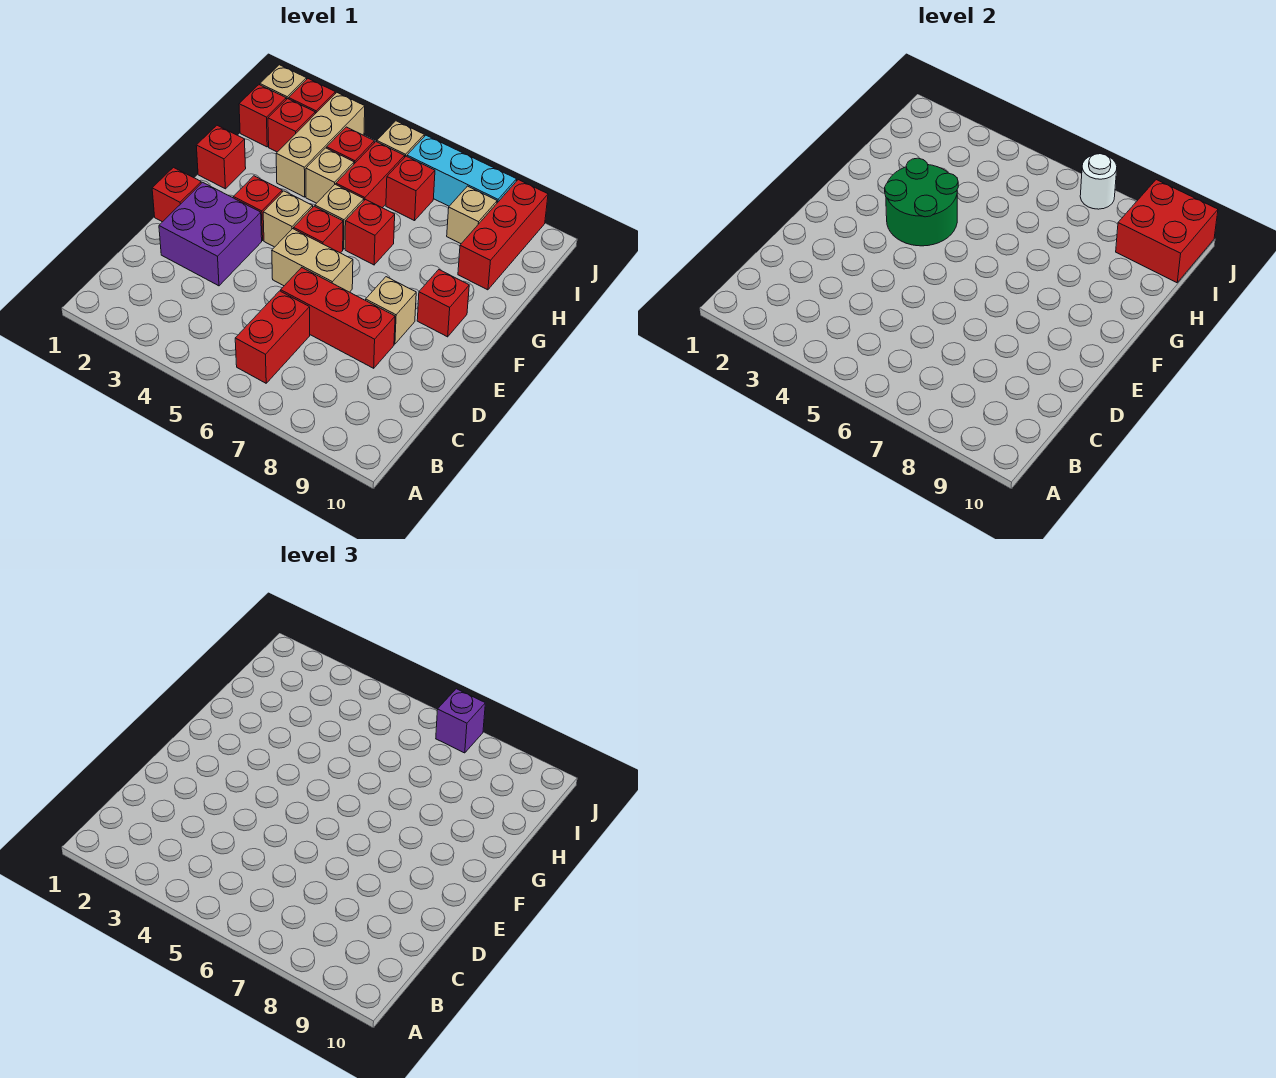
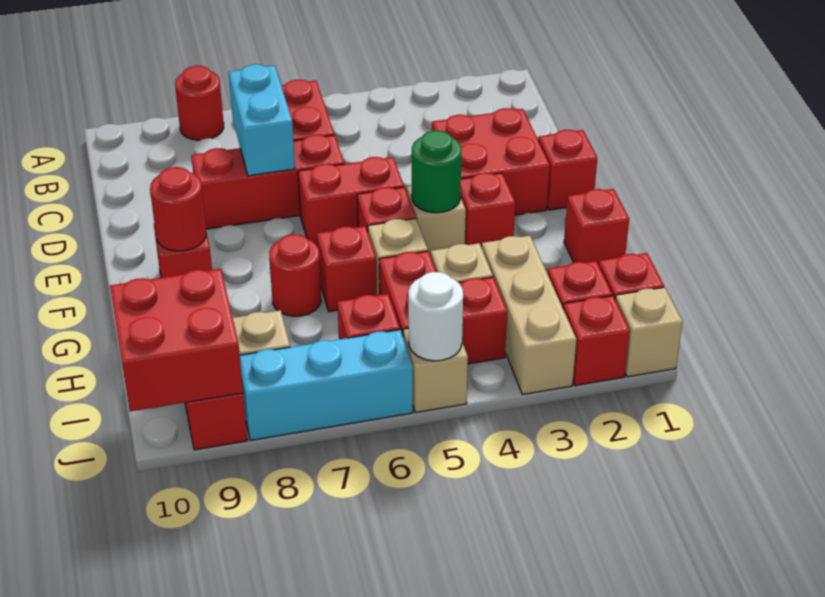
none -> red round brick A8 level 1
none -> cyan brick C7:D7 level 2
purple brick D2:E3 level 1 -> red brick D2:E3 level 1
tan brick E5:E6 level 1 -> red brick E5:E6 level 1
tan brick E8 level 1 -> none
green round brick F3:G4 level 2 -> green round brick F4 level 2
none -> red round brick F9 level 2
none -> red round brick G7 level 1
white round brick J7 level 2 -> white round brick J5 level 2
purple brick J7 level 3 -> none

